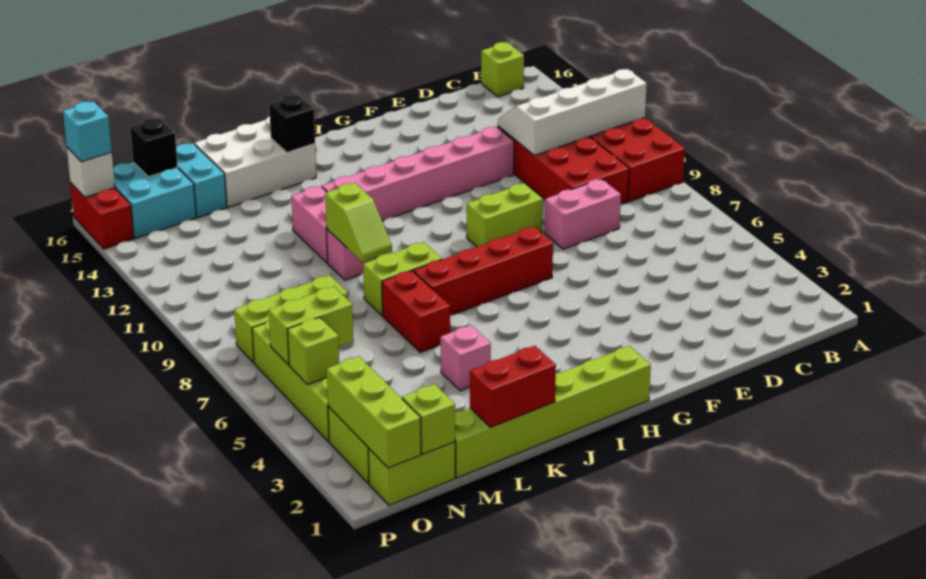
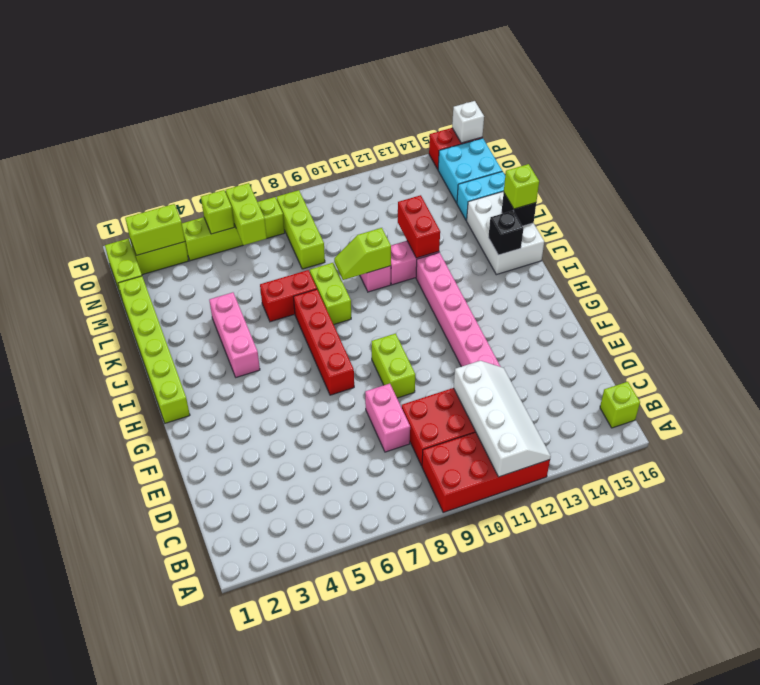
red brick K1:L1 level 2 -> red brick K12:L12 level 2
pink brick K4 level 1 -> pink brick I4:K4 level 1
lime brick N1 level 2 -> lime brick K16 level 3
black brick N16 level 2 -> black brick K16 level 2
lime brick O1:O3 level 2 -> lime brick O2:O3 level 2
cyan brick P16 level 3 -> none

